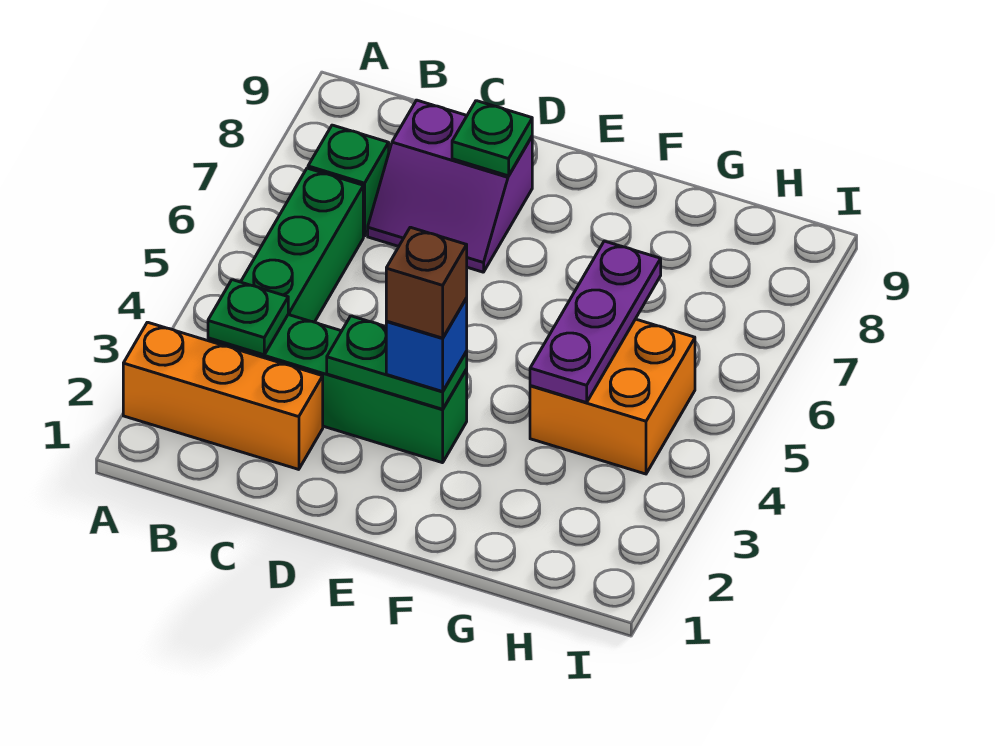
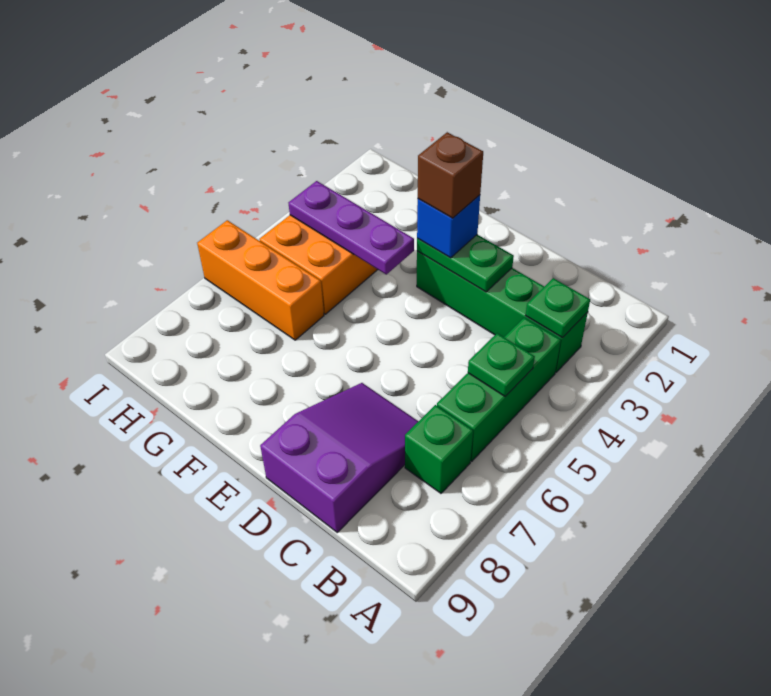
orange brick A2:C2 level 1 -> orange brick G6:I6 level 1
purple slope C7:D8 level 1 top 8 -> purple slope C7:D9 level 1 top 9
green plate D8 level 2 -> green plate B5 level 2
purple plate G4:G6 level 2 -> purple plate F4:H4 level 2

